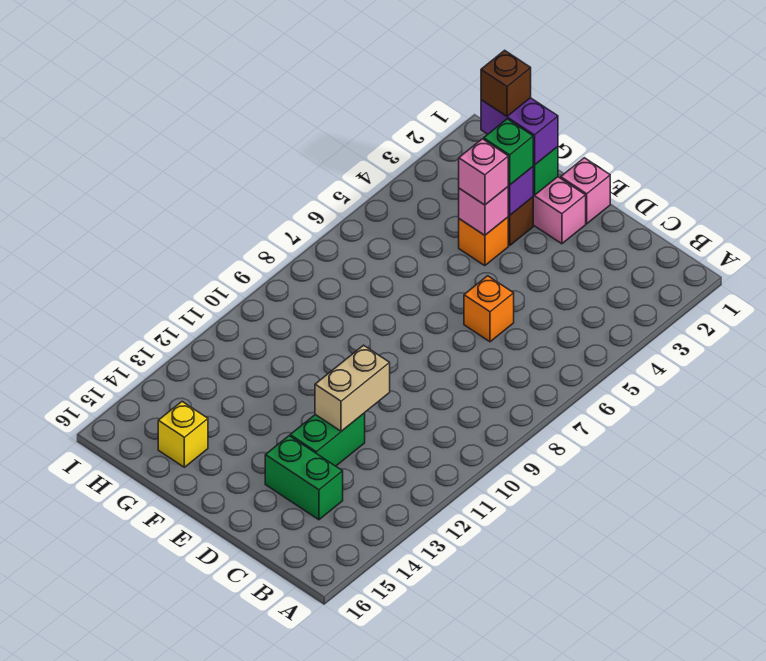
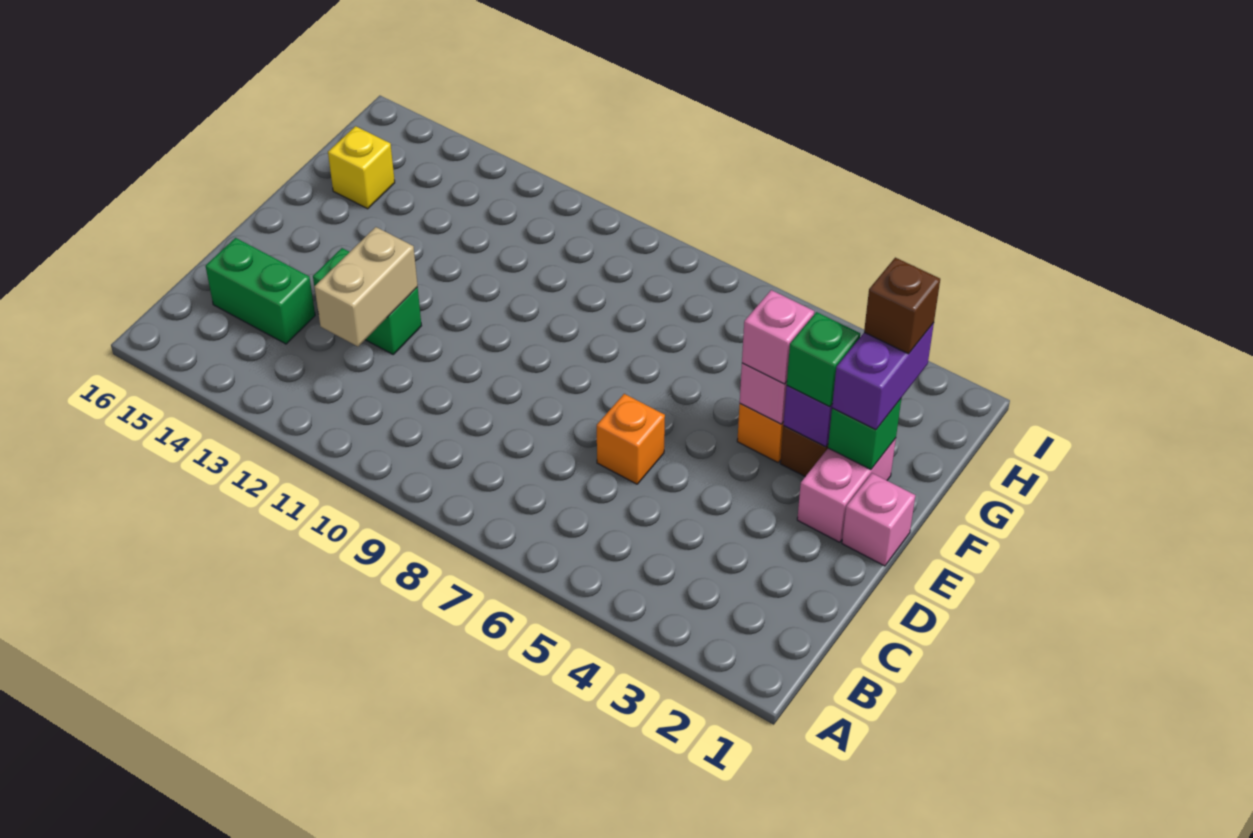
green brick C14:D14 level 1 -> green brick C14:C15 level 1
tan brick D11:D12 level 2 -> tan brick C12:D12 level 2

